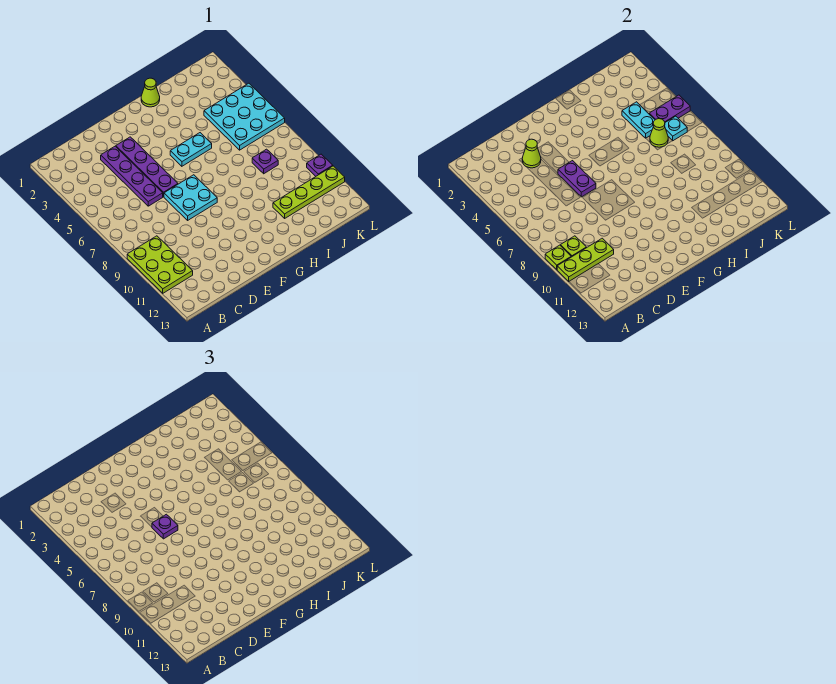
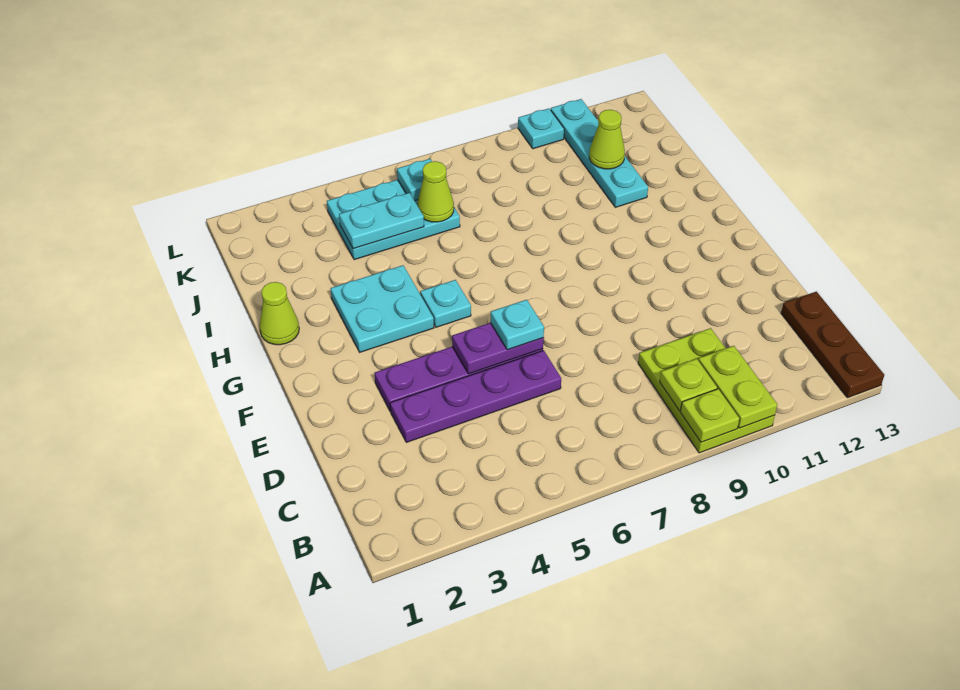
lime plate A9:B11 level 1 -> lime plate A9:C10 level 1
lime plate A10:C10 level 2 -> lime plate A10:B10 level 2
none -> brown plate A13:C13 level 1
lime cone D3 level 2 -> lime cone J11 level 2
purple plate E6 level 3 -> cyan plate E6 level 3
cyan plate E7:F8 level 1 -> cyan plate G3:H4 level 1
cyan plate G5:H5 level 1 -> cyan plate G5 level 1
lime plate I11:L11 level 1 -> cyan plate I11:L11 level 1
cyan plate J4:L6 level 1 -> cyan plate J4:K6 level 1
purple plate J8 level 1 -> none
purple plate K5:L5 level 2 -> none
purple plate L10 level 1 -> cyan plate L10 level 1

